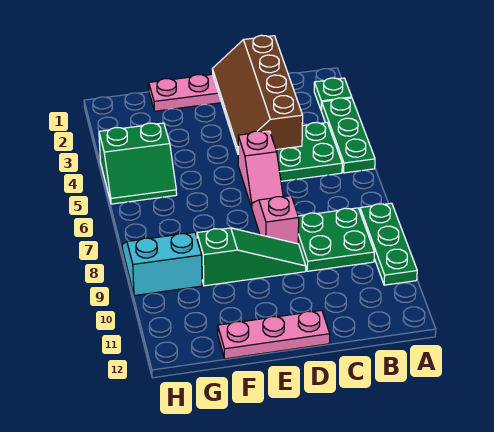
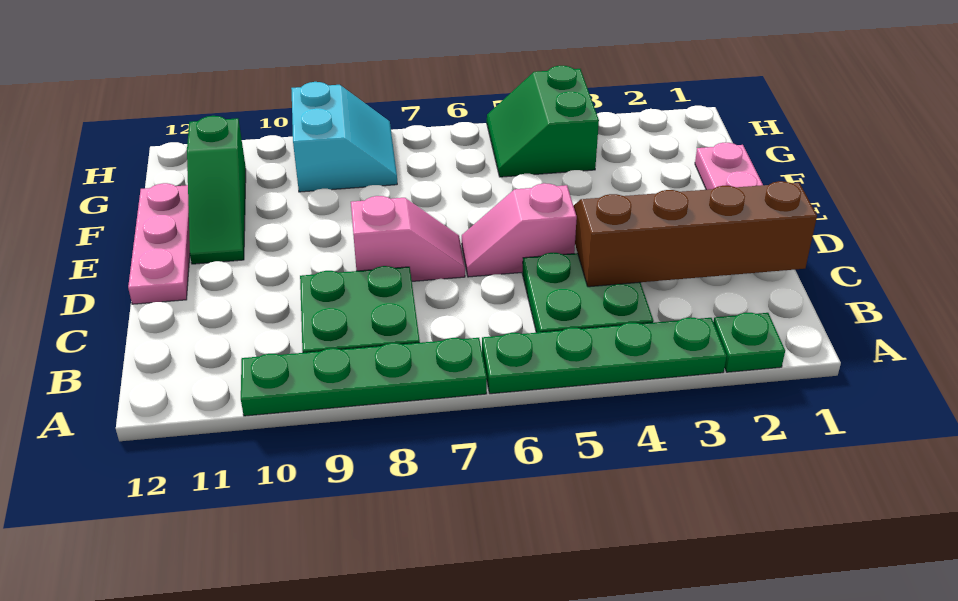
green plate A3:A5 level 1 -> green plate A3:A6 level 1
green plate A8:A10 level 1 -> green plate A7:A10 level 1
green slope D9:F9 level 1 top F -> green slope E11:G11 level 1 top G

